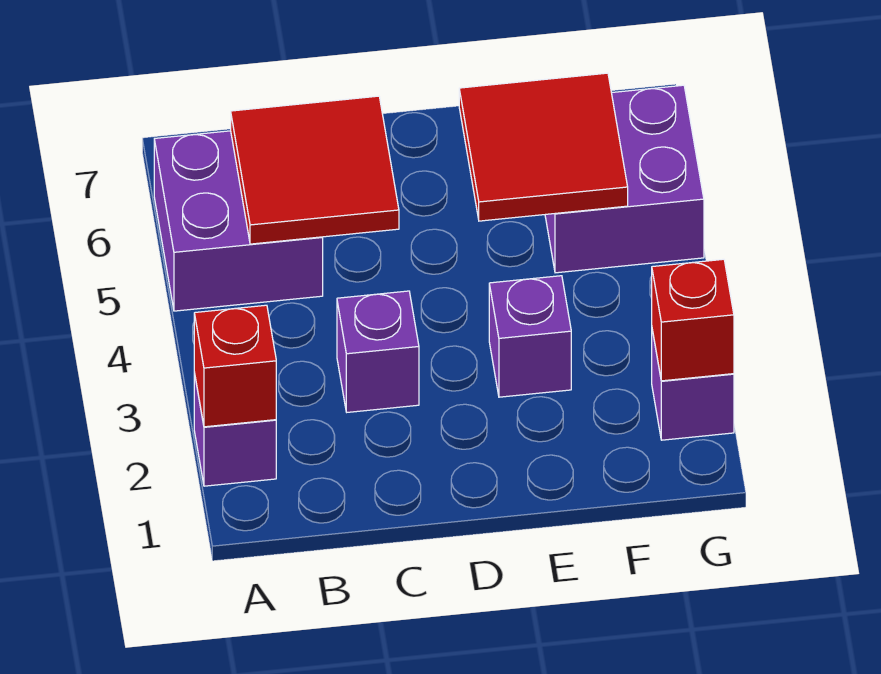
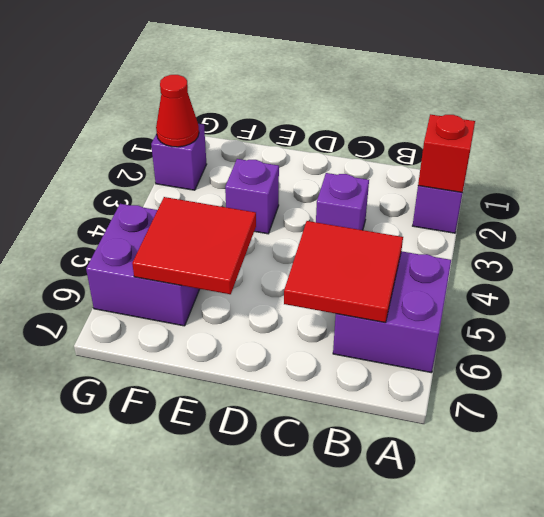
red brick G2 level 2 -> red cone G2 level 2

